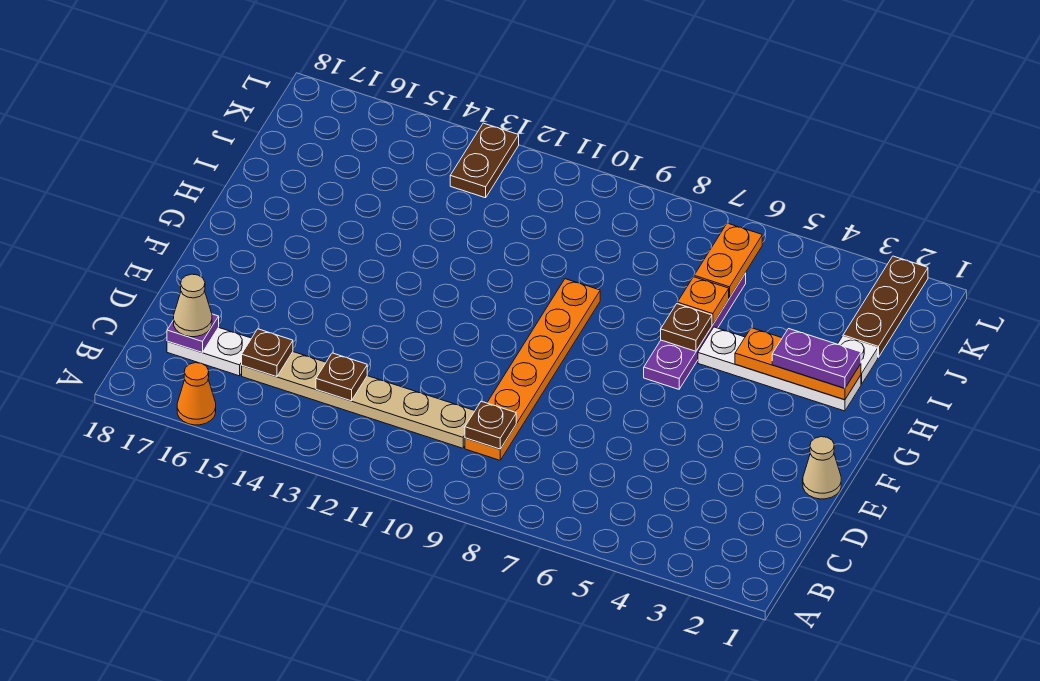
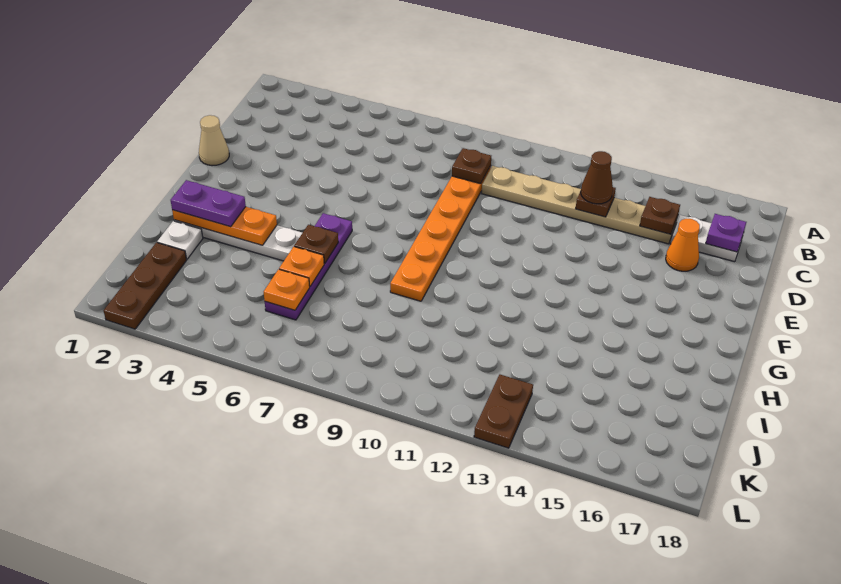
orange cone A16 level 1 -> orange cone D16 level 1
none -> brown cone C13 level 3
tan cone C17 level 3 -> none
orange plate J6:K6 level 2 -> orange plate J6 level 2

